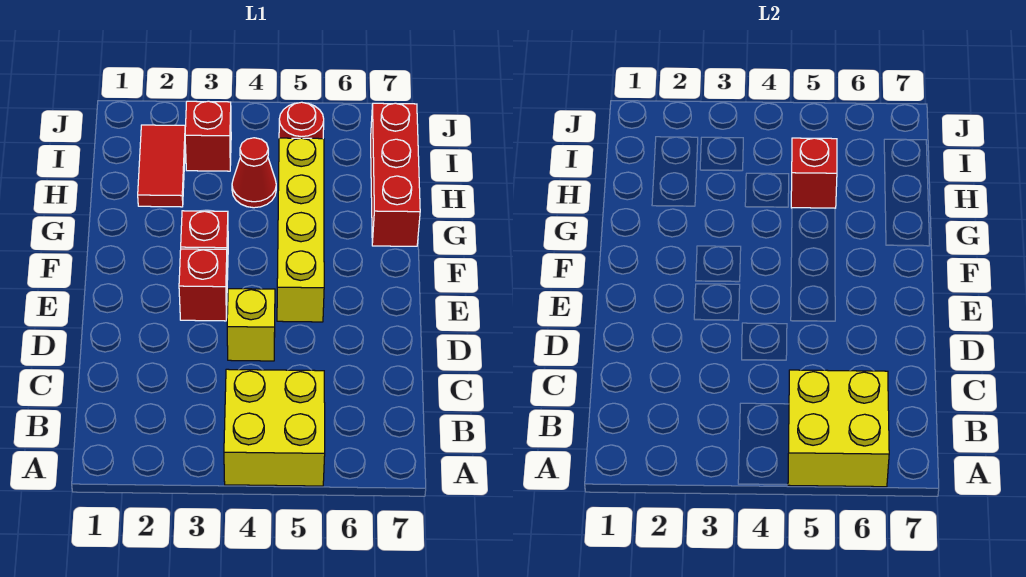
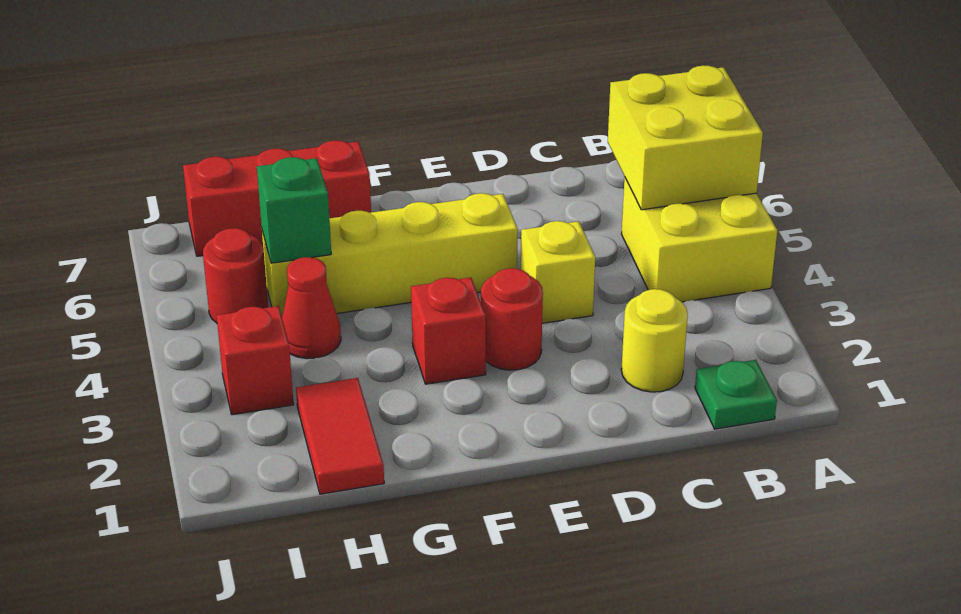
none -> green plate B1 level 1
none -> yellow round brick C2 level 1
red brick E3 level 1 -> red round brick E3 level 1
red tile H2:I2 level 1 -> red tile H1:H2 level 1
red brick H5 level 2 -> green brick H5 level 2

